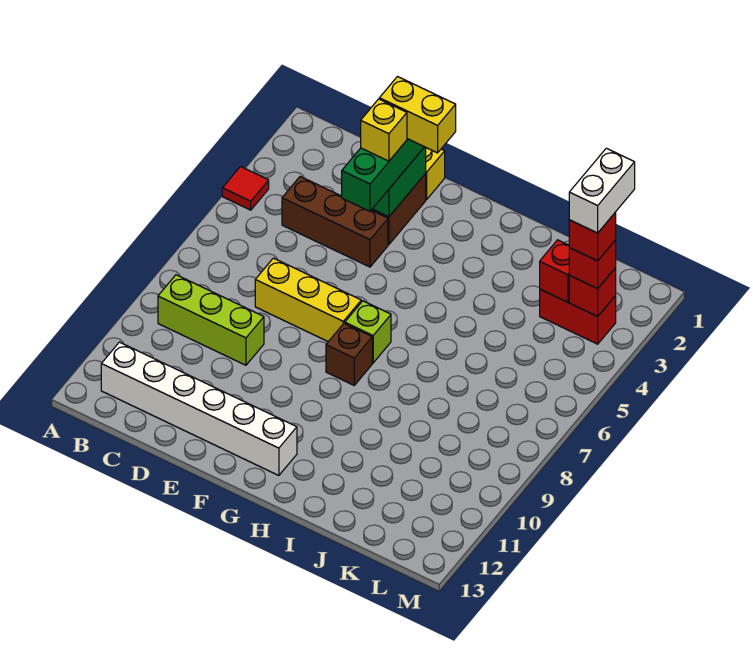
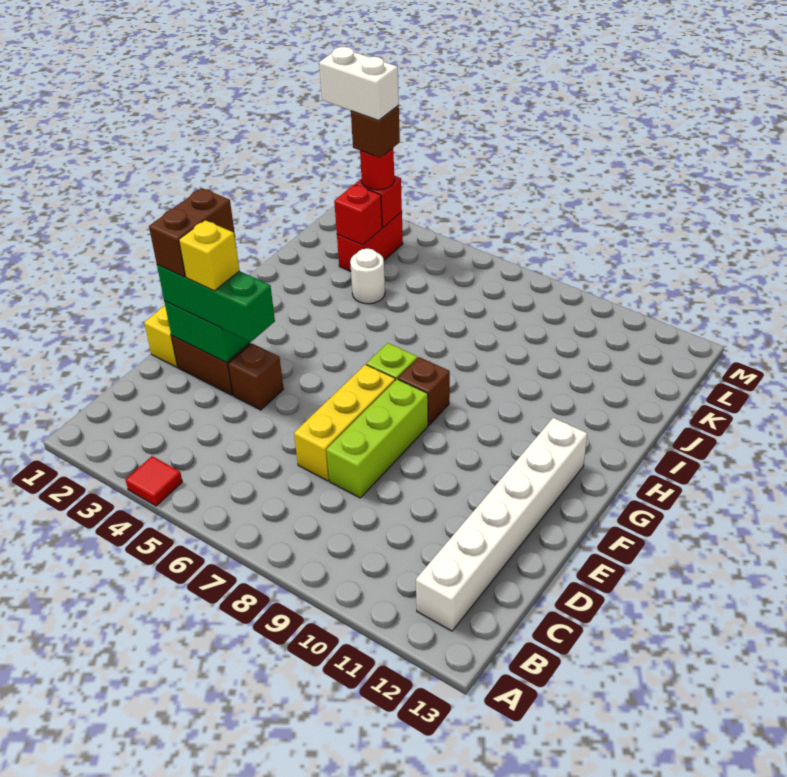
lime brick B9:D9 level 1 -> lime brick D8:F8 level 1
brown brick C4:E4 level 1 -> brown brick E4 level 1
yellow brick E2:F2 level 4 -> brown brick E2:F2 level 4
none -> white round brick J4 level 1
red brick L3 level 3 -> red round brick L3 level 3
red brick L3 level 4 -> brown brick L3 level 4

